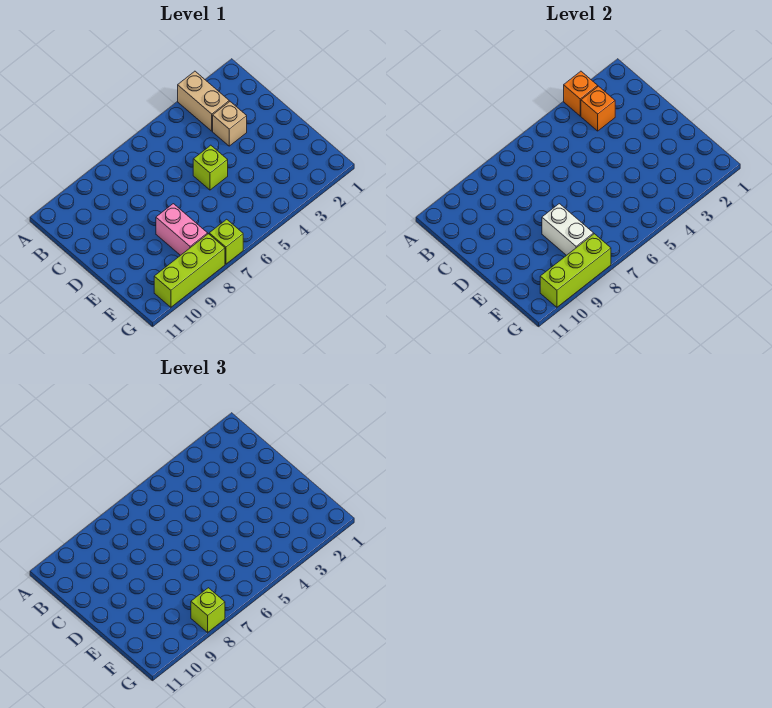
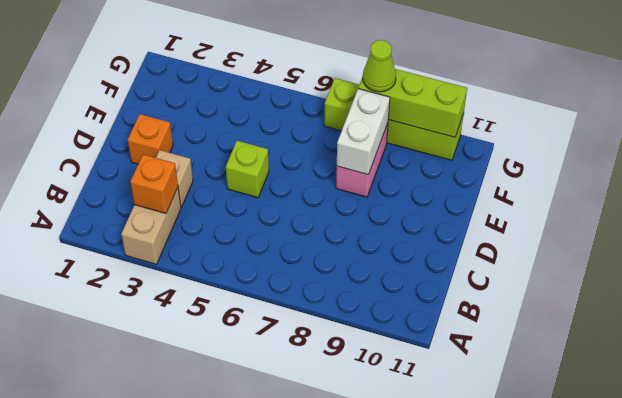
orange brick A3 level 2 -> orange brick D2 level 1
lime brick G8 level 3 -> lime cone G8 level 3

